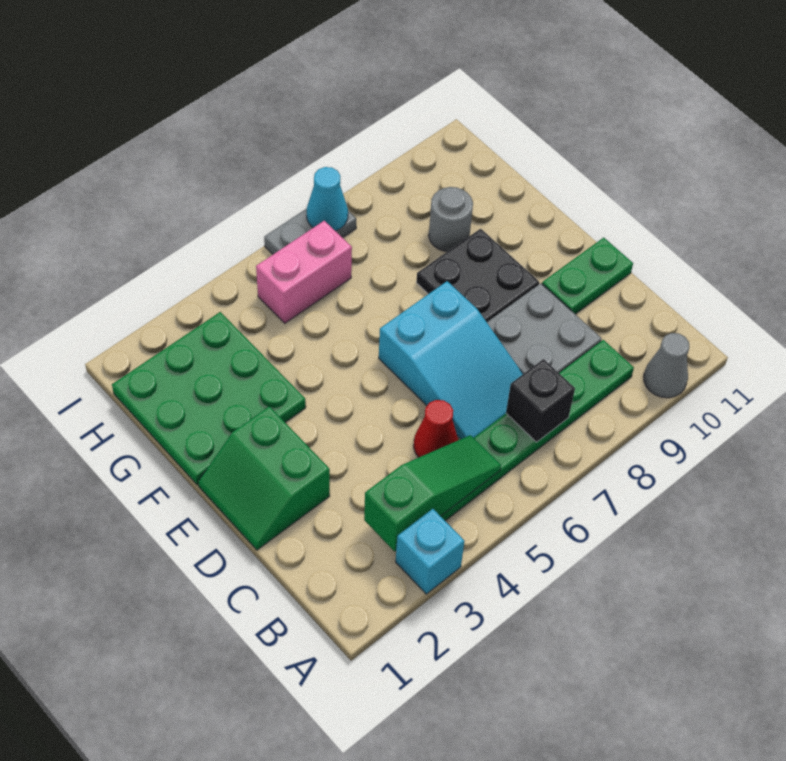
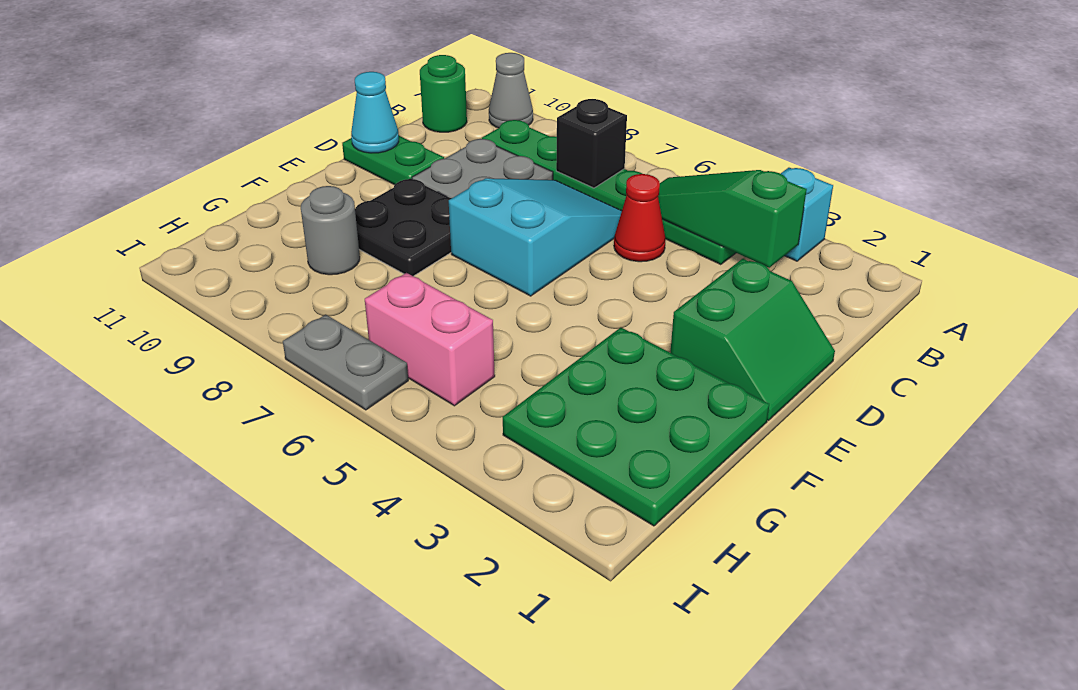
none -> green round brick B11 level 1
cyan cone I7 level 2 -> cyan cone D11 level 2

